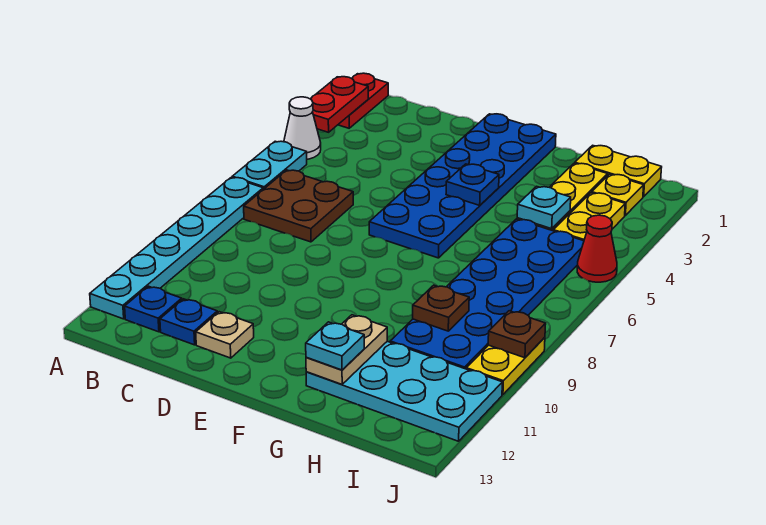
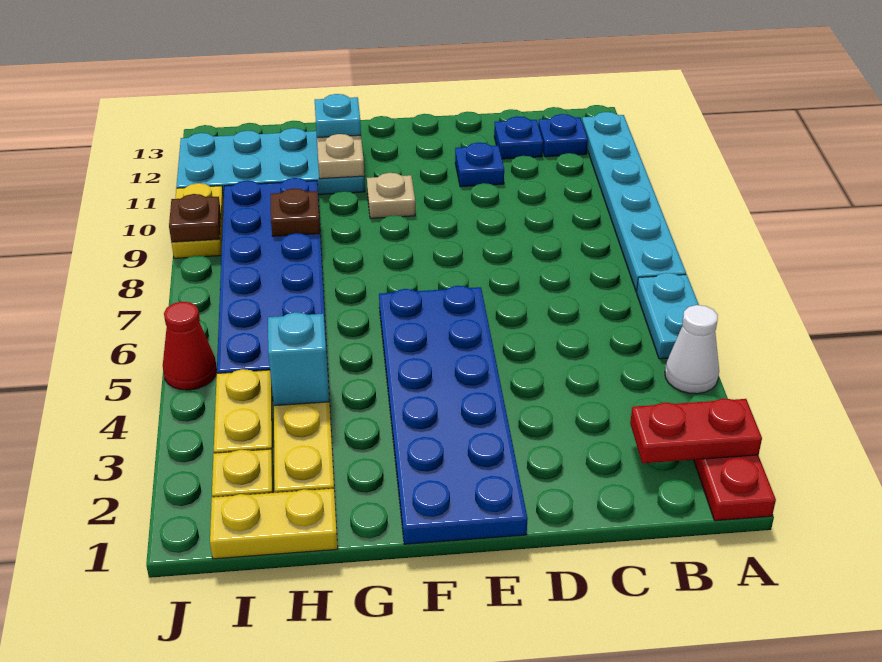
red plate A2:A3 level 2 -> red plate A2:B2 level 2
brown plate B6:C7 level 1 -> none
tan plate D12 level 1 -> tan plate F10 level 1
blue plate F4 level 2 -> blue plate D11 level 1
cyan plate H4 level 2 -> cyan brick H4 level 2

